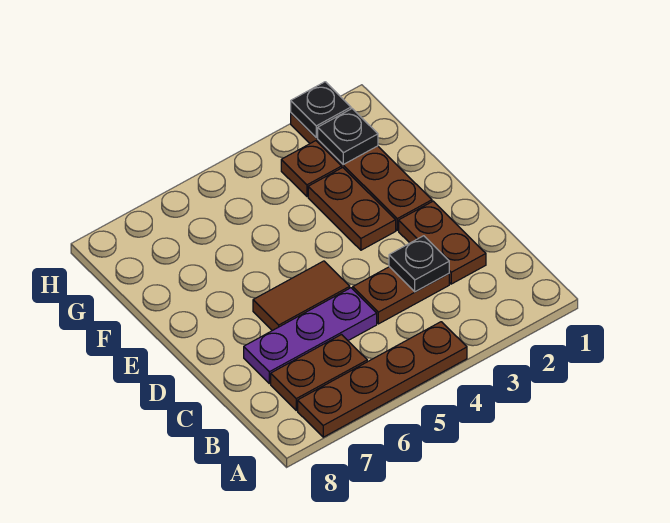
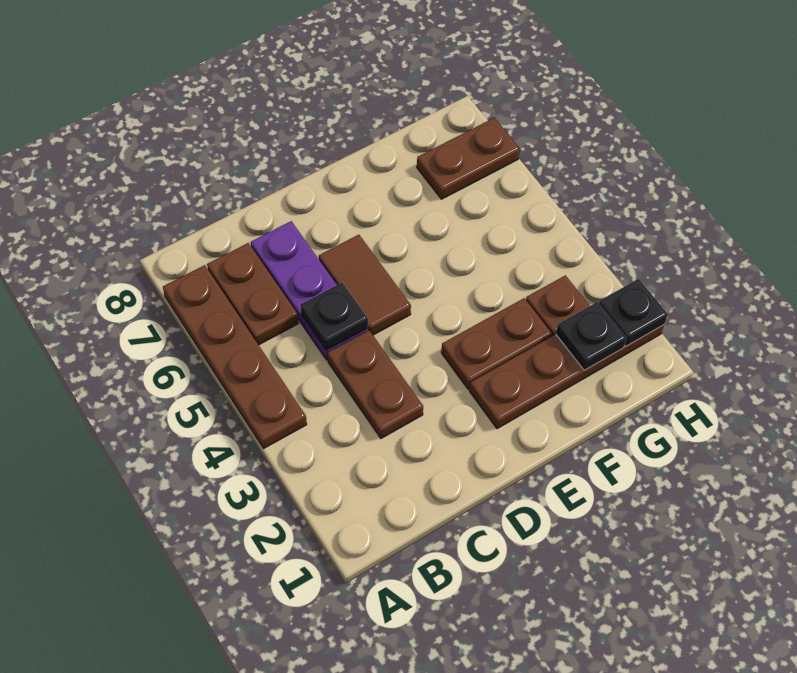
brown plate C2:D2 level 1 -> brown plate G7:H7 level 1
black plate C3 level 2 -> black plate C5 level 2

